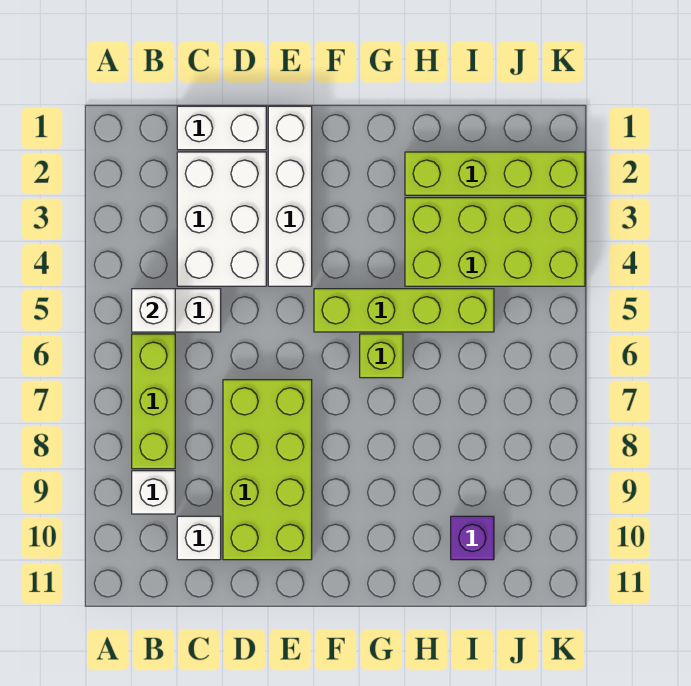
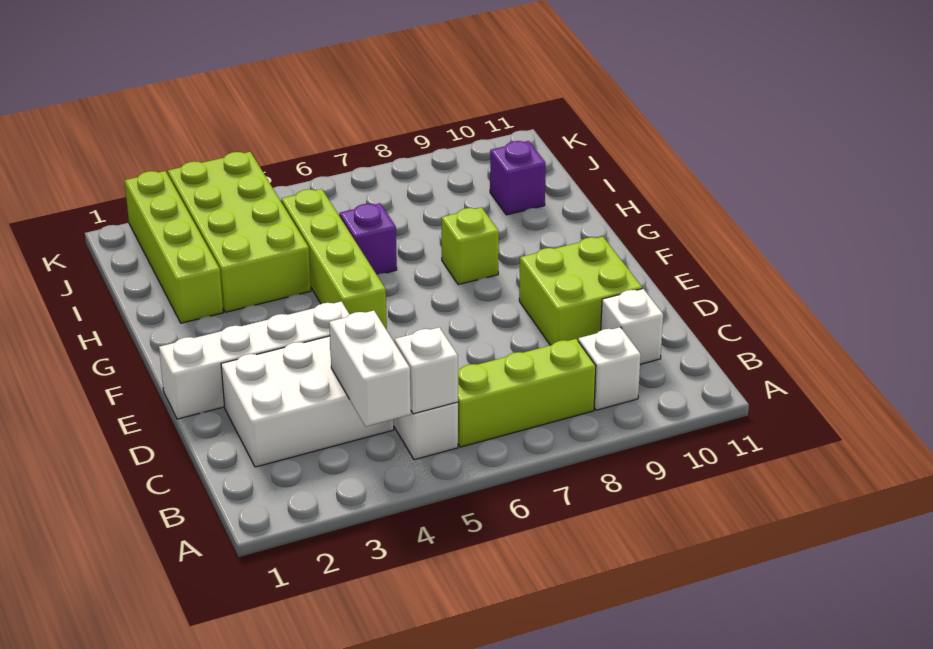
white brick C1:D1 level 1 -> white brick B4:C4 level 2
lime brick D7:E10 level 1 -> lime brick D9:E10 level 1
lime brick G6 level 1 -> lime brick G8 level 1
none -> purple brick H6 level 1

